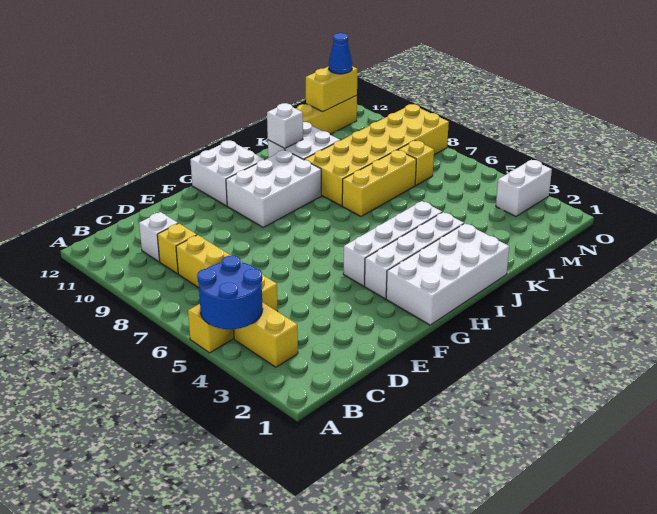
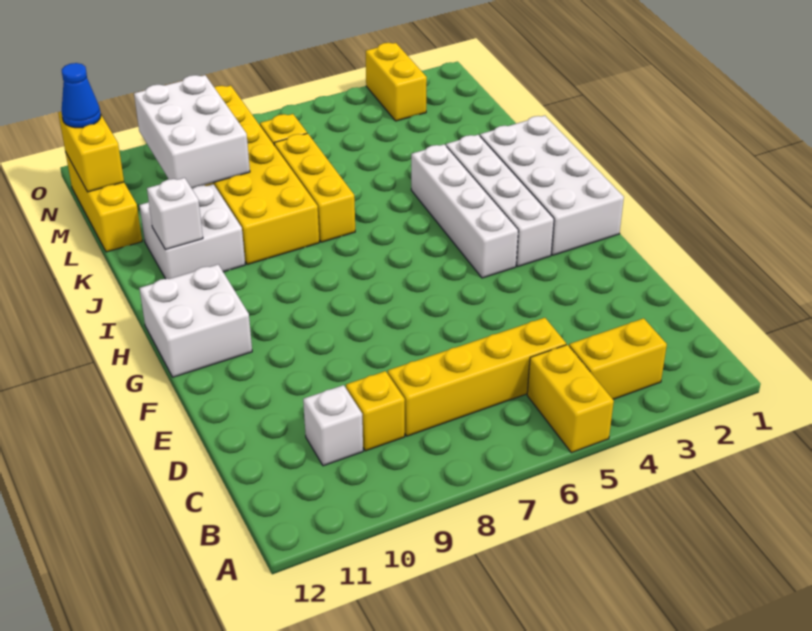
blue round brick A4:B5 level 2 -> none
white brick G9:I10 level 1 -> white brick L9:N10 level 2
white brick N3:O3 level 1 -> yellow brick N3:O3 level 1

